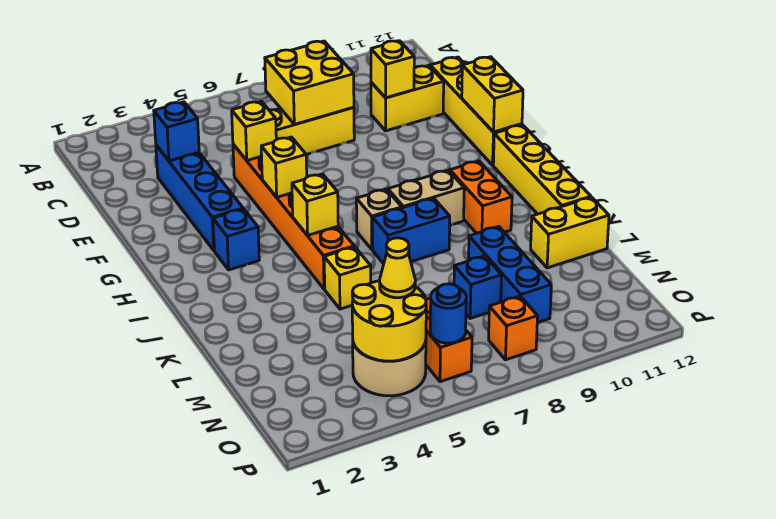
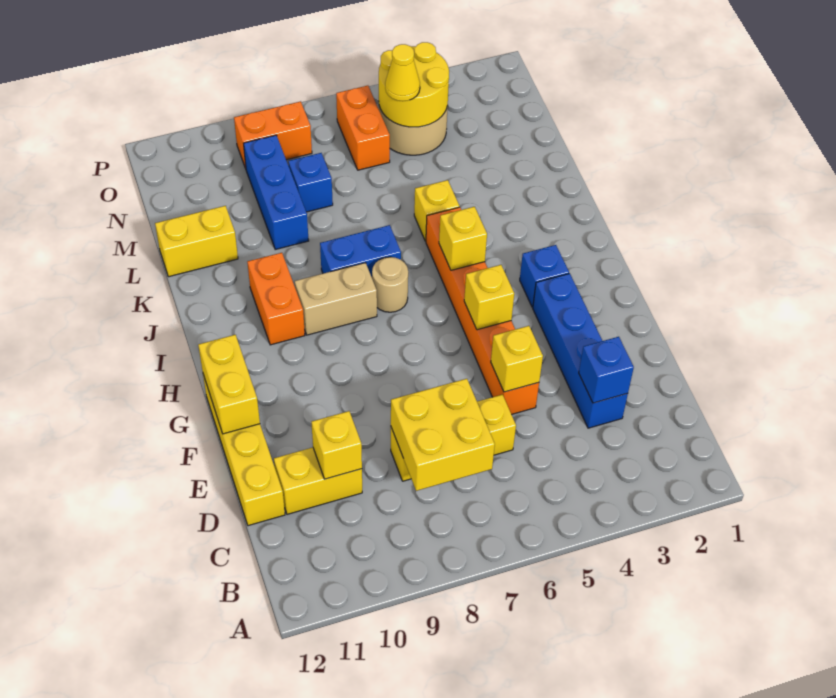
yellow brick H12:K12 level 1 -> none
tan brick I7 level 1 -> tan round brick I7 level 1
blue round brick O6 level 2 -> none
orange brick O8 level 1 -> orange brick O8:O9 level 1

